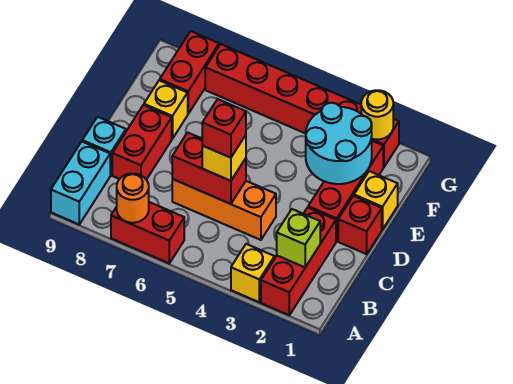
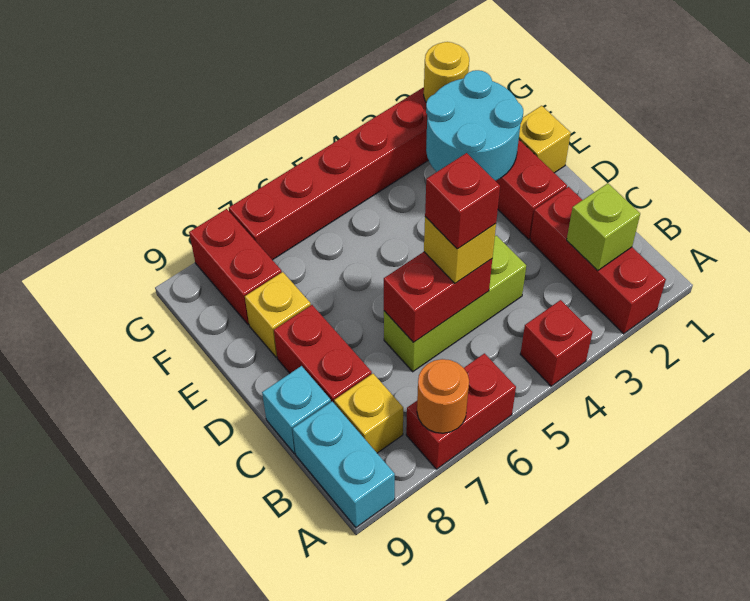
yellow brick A3 level 1 -> yellow brick B8 level 1
orange brick C4:C6 level 1 -> lime brick C4:C6 level 1
red brick D1 level 1 -> red brick A4 level 1

